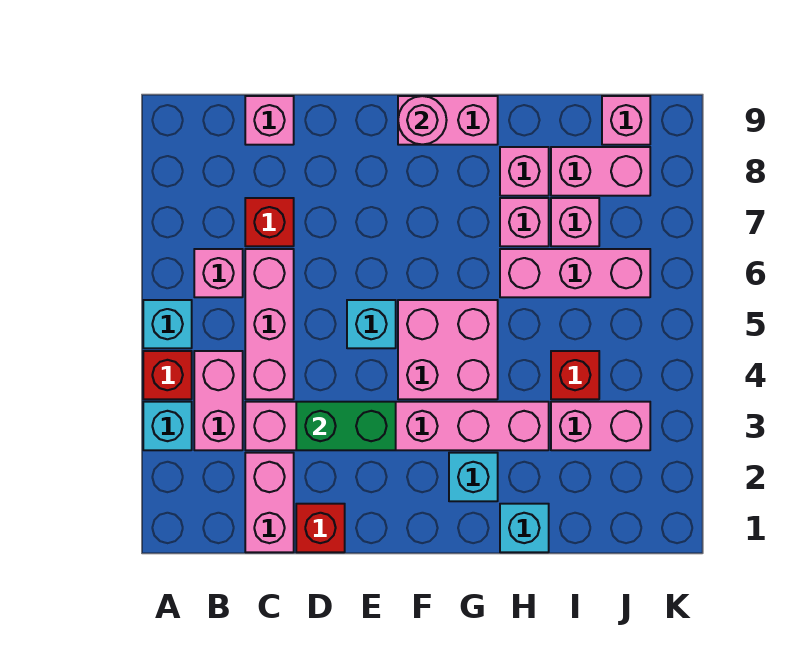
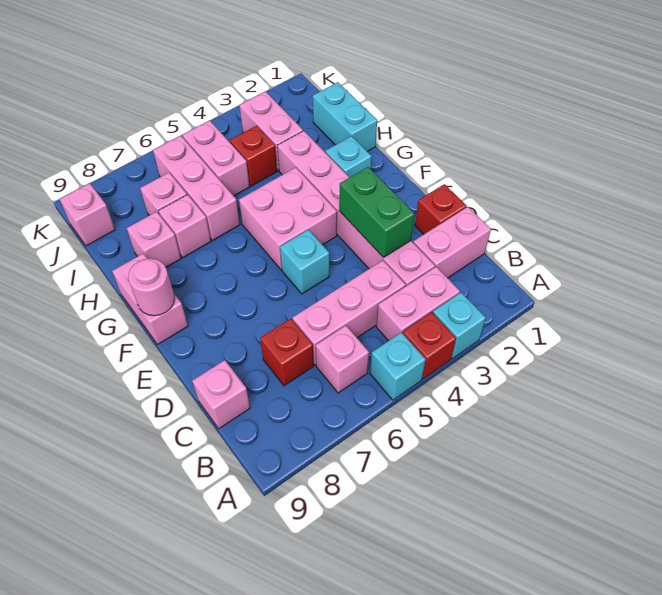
cyan brick H1 level 1 -> cyan brick H1:I1 level 1
pink brick I8:J8 level 1 -> pink brick I5:J5 level 1

